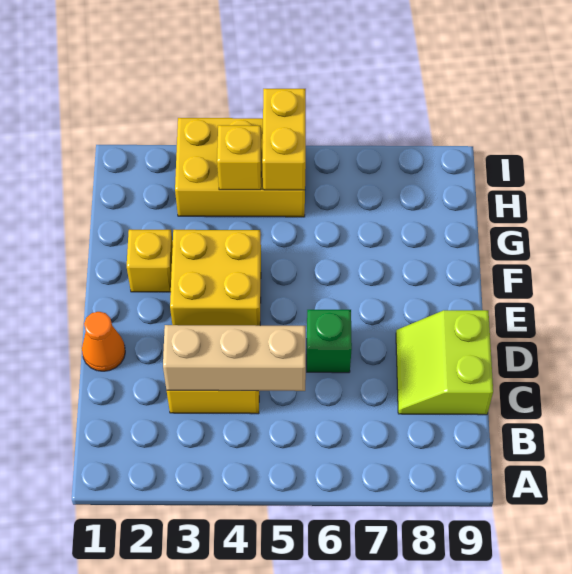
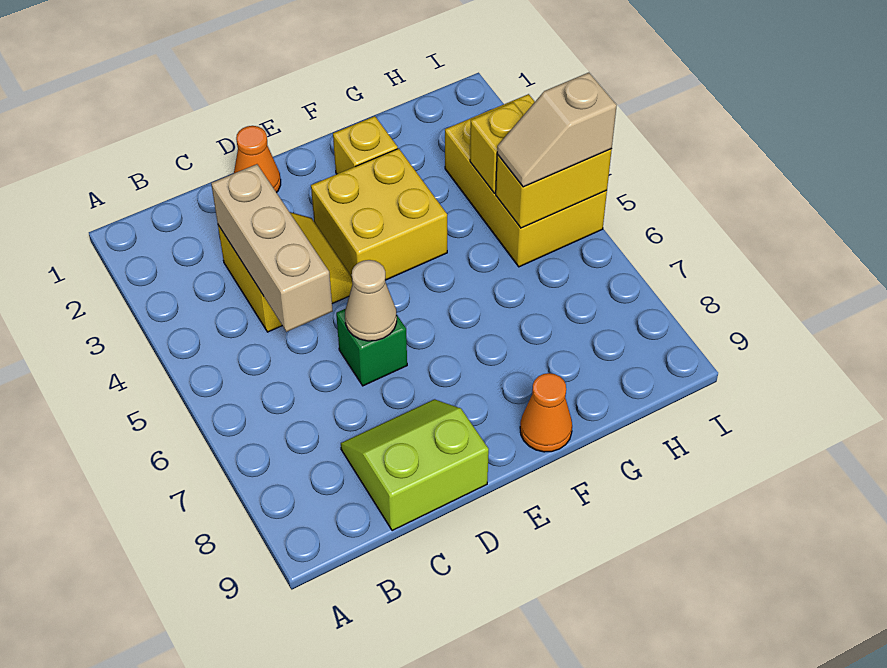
none -> tan cone D6 level 2
none -> orange cone F9 level 1
none -> tan slope H5:I5 level 3 top I

